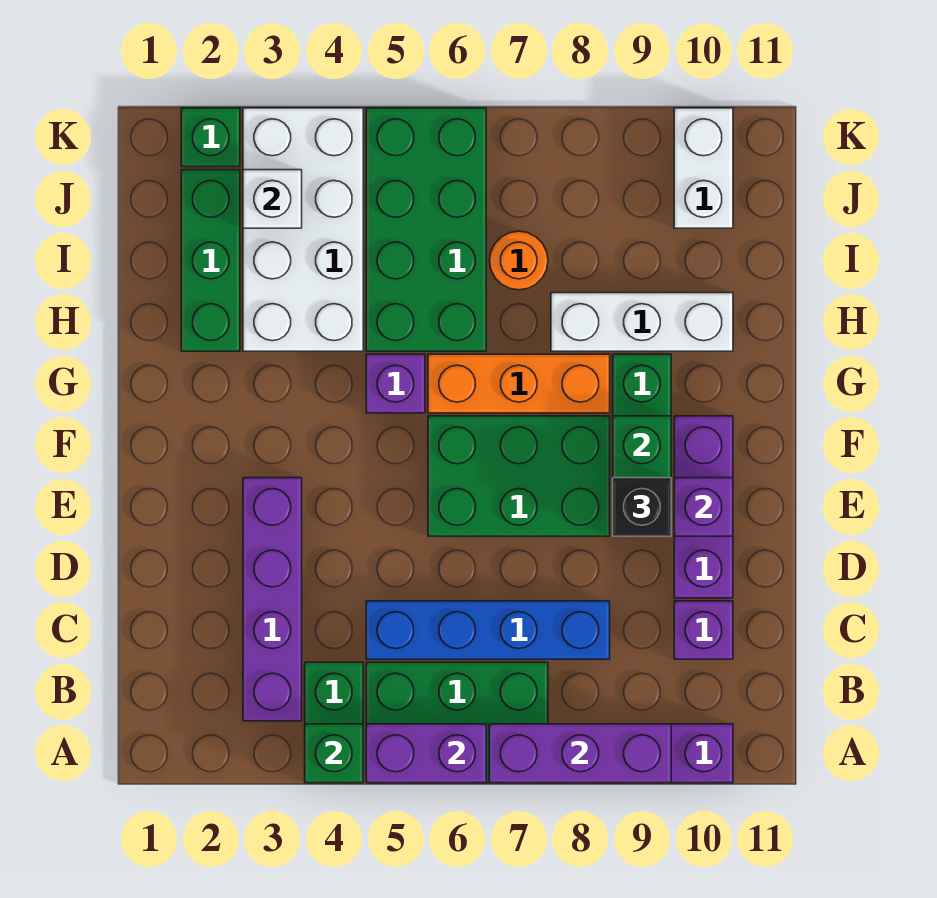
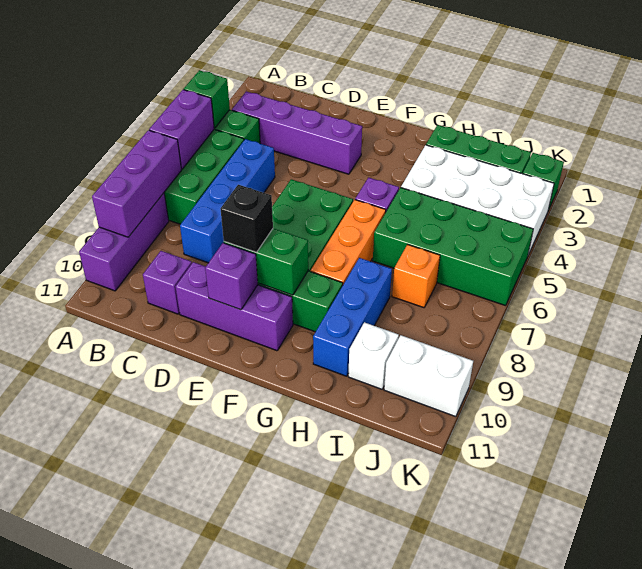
white brick H8:H10 level 1 -> blue brick H8:H10 level 1
orange round brick I7 level 1 -> orange brick I7 level 1
white brick J3 level 2 -> white brick I10 level 1

